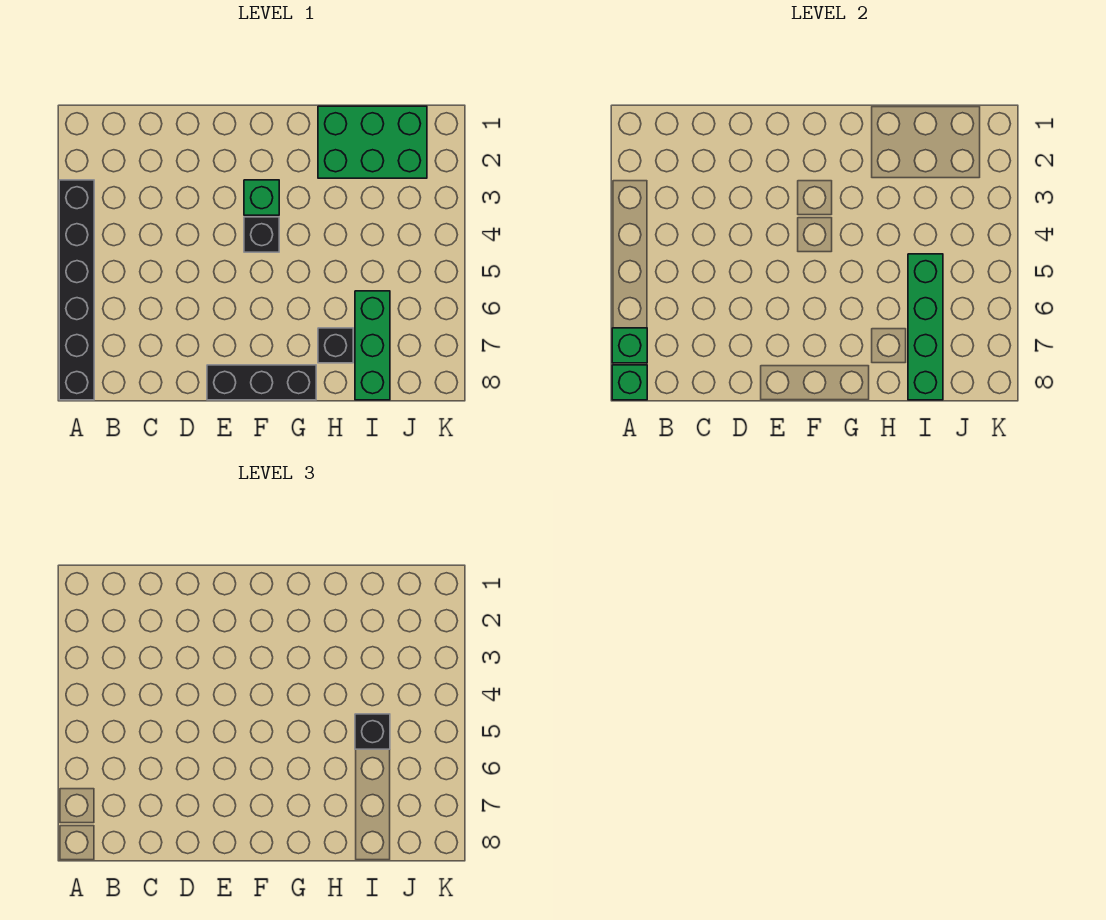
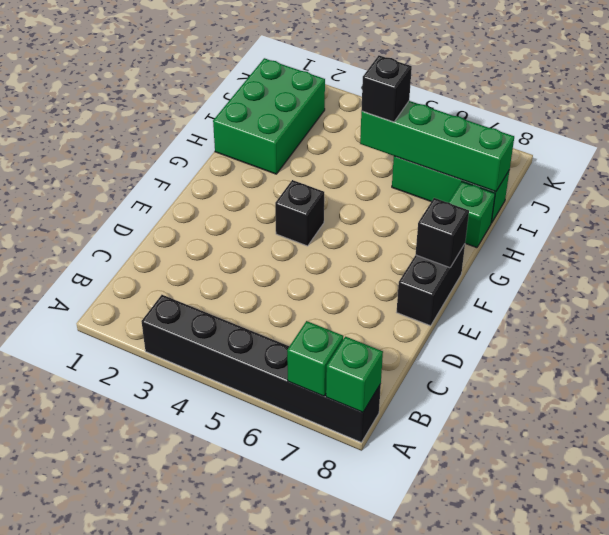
black brick E8:G8 level 1 -> black brick E8:F8 level 1
green brick F3 level 1 -> green brick H8 level 1
black brick H7 level 1 -> black brick F8 level 2

